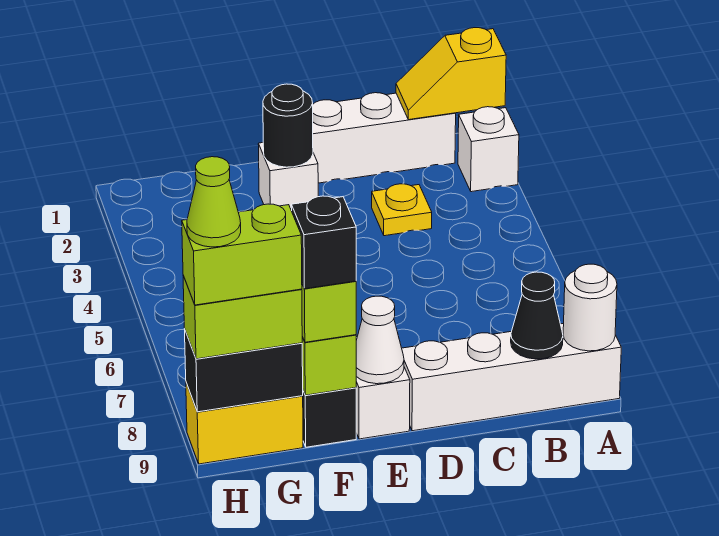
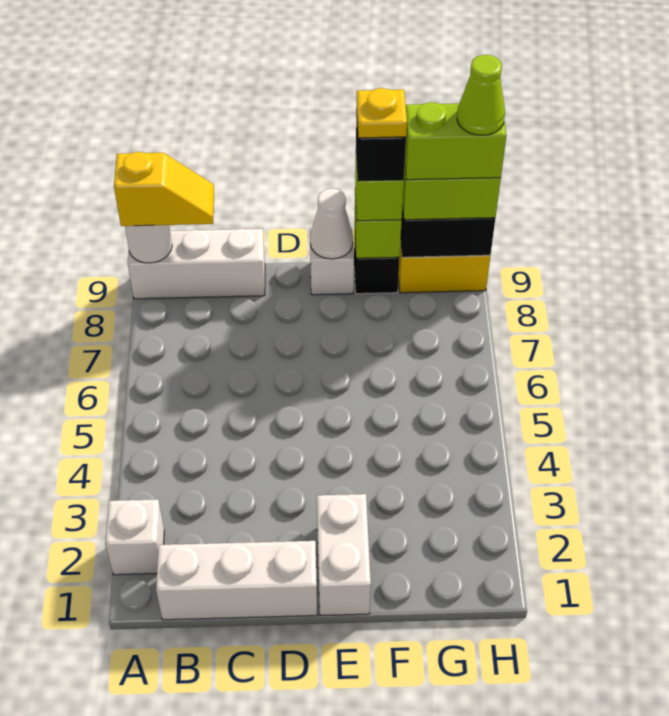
yellow slope A1:B1 level 2 top A -> yellow slope A9:B9 level 3 top A
white brick A9:D9 level 1 -> white brick A9:C9 level 1
black cone B9 level 2 -> none
yellow plate C3 level 1 -> yellow plate F9 level 5
white brick E2 level 1 -> white brick E1:E2 level 1
black round brick E2 level 2 -> none

